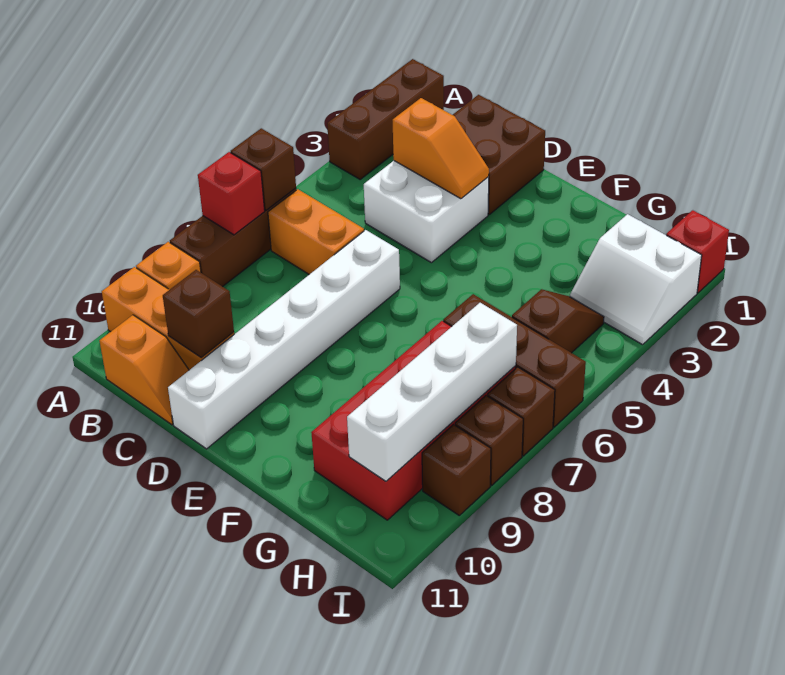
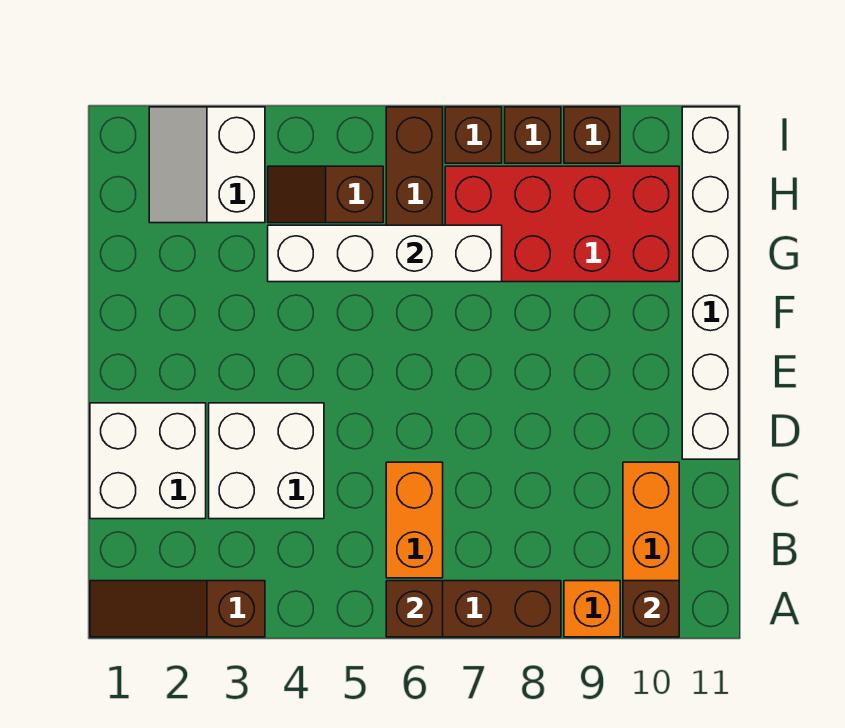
brown brick A1:A3 level 1 -> brown slope A1:A3 level 1 top 3
red brick A7 level 2 -> none
orange slope B11:C11 level 1 top B -> none
brown brick C1:D2 level 1 -> white brick C1:D2 level 1
orange slope C3:D3 level 2 top C -> none
brown brick C10 level 2 -> brown brick A10 level 2
white brick D6:D11 level 1 -> white brick D11:I11 level 1
white slope H2:I3 level 1 top 2 -> white slope H2:I3 level 1 top 3
white brick H7:H10 level 2 -> white brick G4:G7 level 2
red brick I1 level 1 -> none

